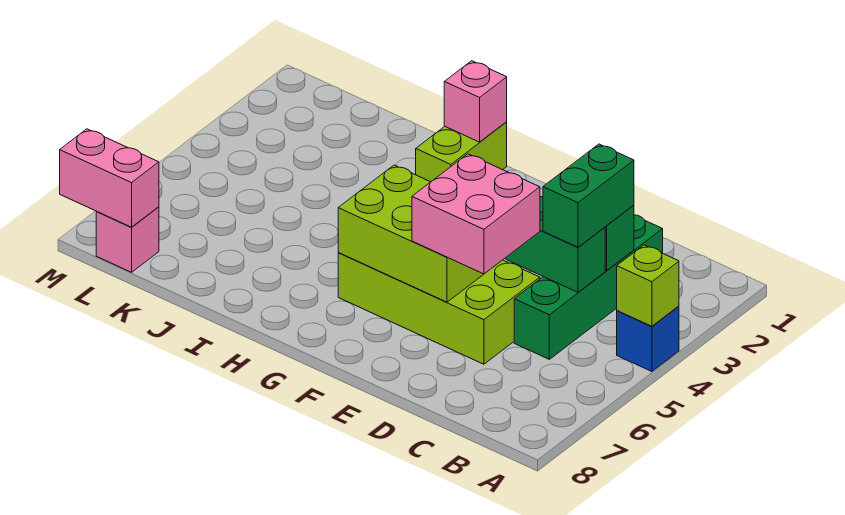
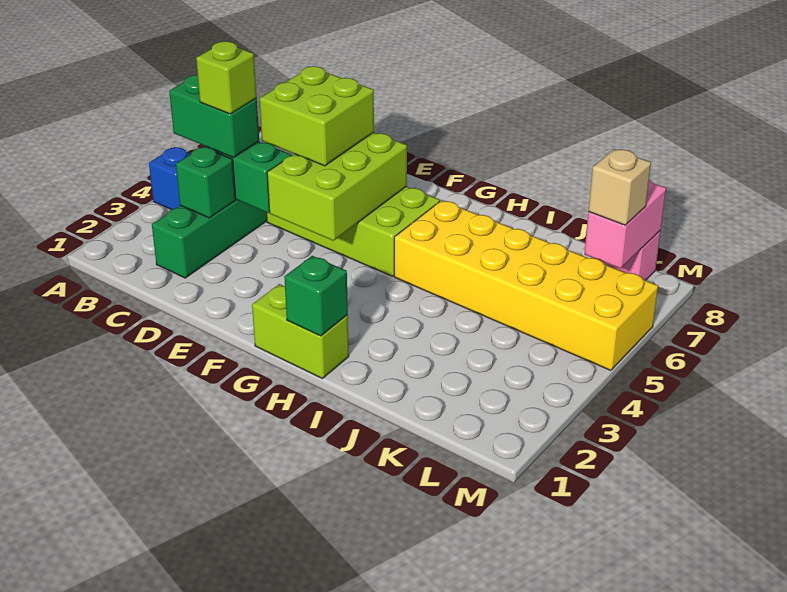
lime brick A4 level 2 -> lime brick C4 level 4
green brick C3:C4 level 3 -> green brick B4:C4 level 3
pink brick D5:E6 level 3 -> lime brick D5:E6 level 3
lime brick E5:G6 level 2 -> lime brick E4:F6 level 2
lime brick H1:H2 level 1 -> lime brick G1:H1 level 1
pink brick H1 level 2 -> green brick H1 level 2
none -> yellow brick H5:M6 level 1
none -> tan brick L7 level 3
pink brick L8:M8 level 2 -> pink brick L7:L8 level 2

